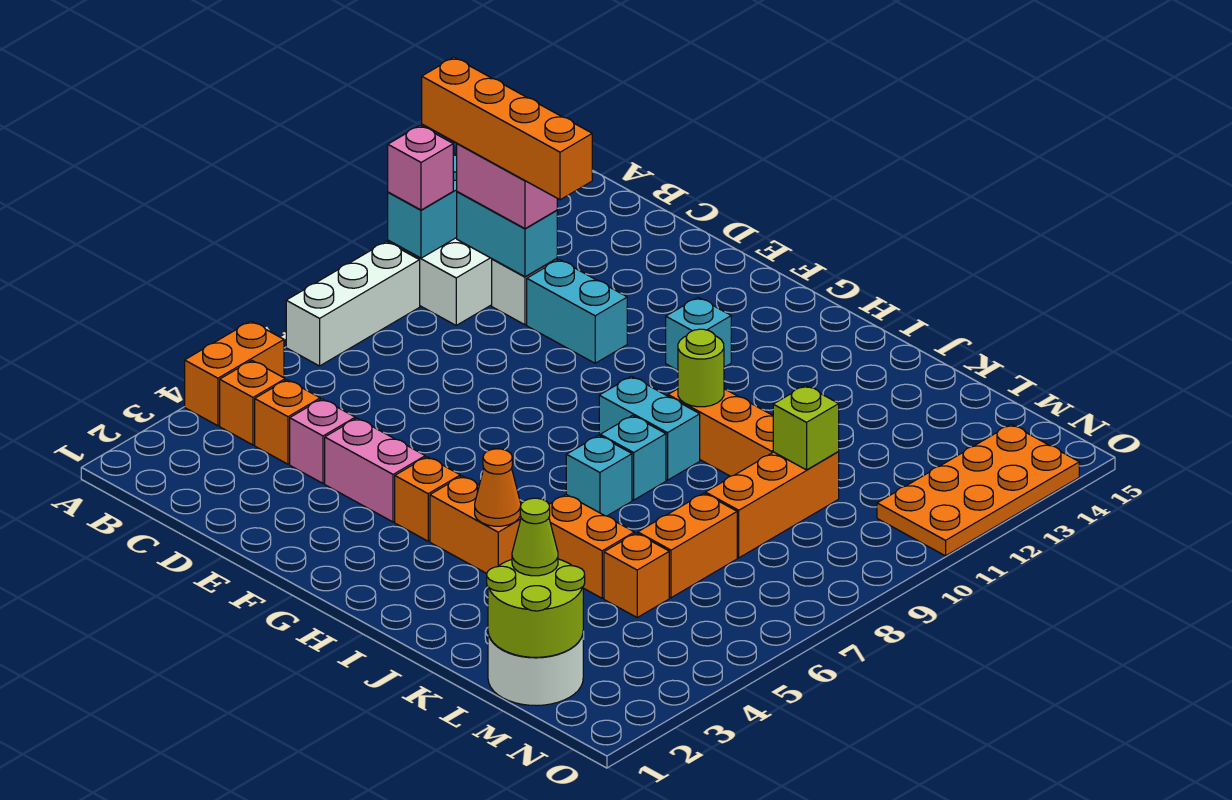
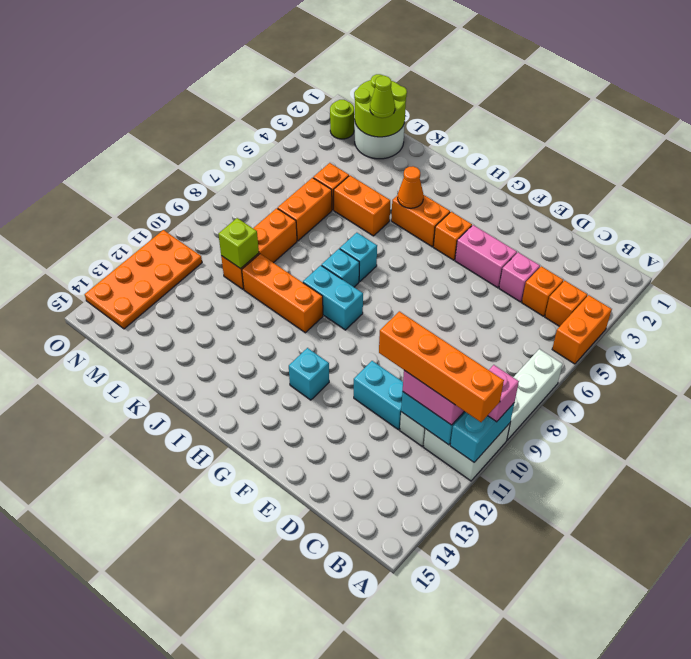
lime round brick I10 level 2 -> lime round brick N2 level 1

